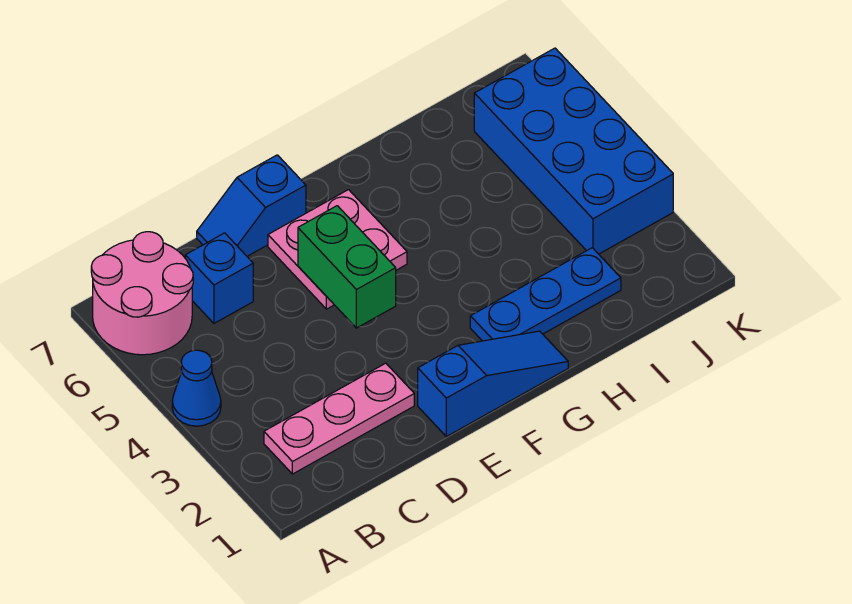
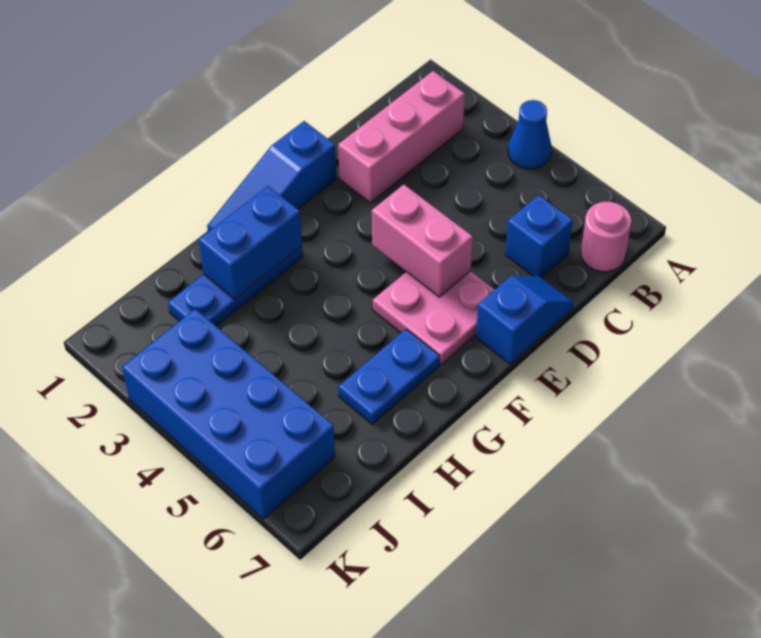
pink round brick A6:B7 level 1 -> pink round brick B7 level 1
pink plate B2:D2 level 1 -> pink brick B2:D2 level 1
green brick E4:E5 level 2 -> pink brick E4:E5 level 2
none -> blue brick G2:H2 level 2
none -> blue plate G6:H6 level 1

